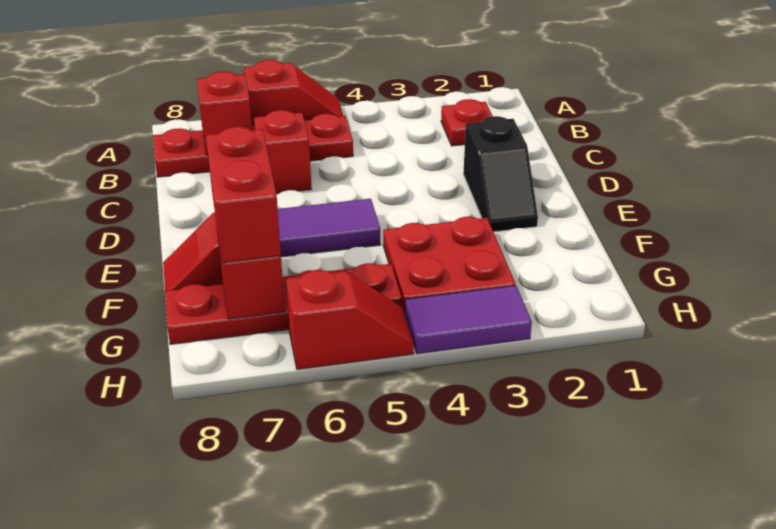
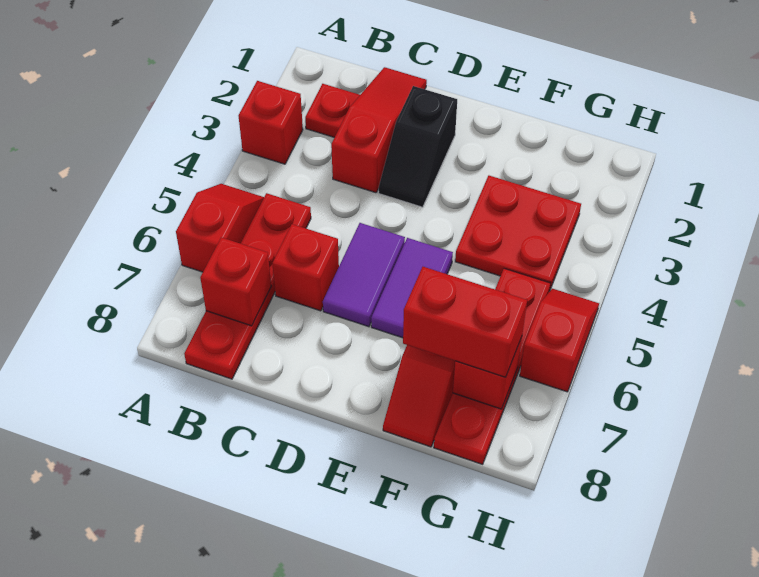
none -> red brick A3 level 1
none -> red slope C1:C3 level 1 top 3
black slope D2:E2 level 1 top D -> black slope D2:D3 level 1 top 2
purple tile H3:H4 level 1 -> purple tile D5:D6 level 1

